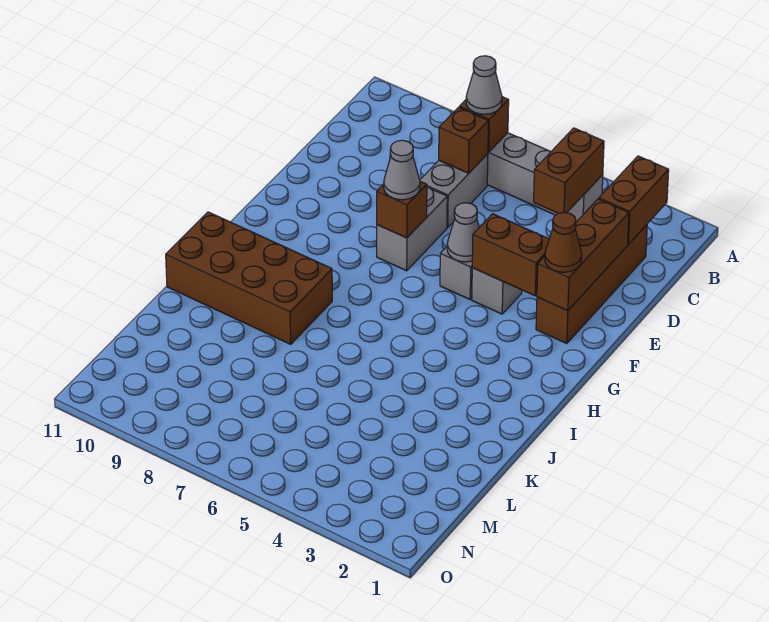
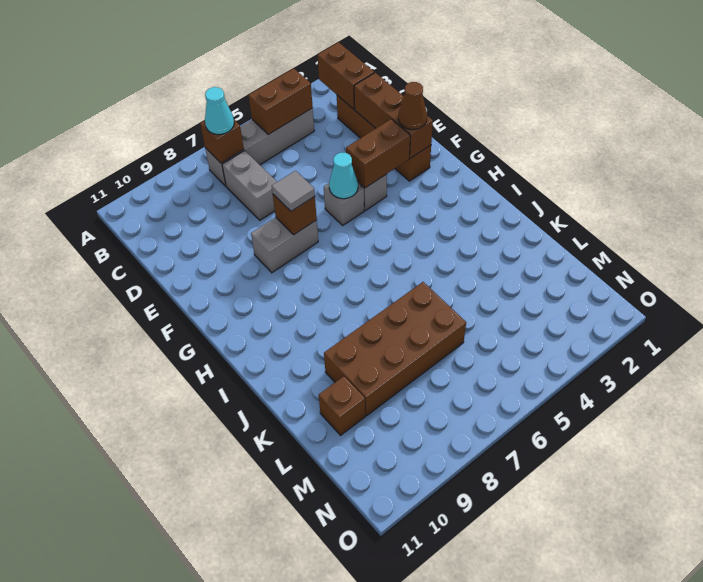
brown brick B4:C4 level 2 -> brown brick B4:B5 level 2
grey cone B7 level 3 -> cyan cone B7 level 3
brown brick C7 level 2 -> brown brick L10 level 1
grey brick E7:F7 level 1 -> grey brick F7:F8 level 1
grey cone F5 level 2 -> cyan cone F5 level 2
grey cone F7 level 3 -> grey tile F7 level 3
brown brick I8:J11 level 1 -> brown brick K6:L9 level 1

